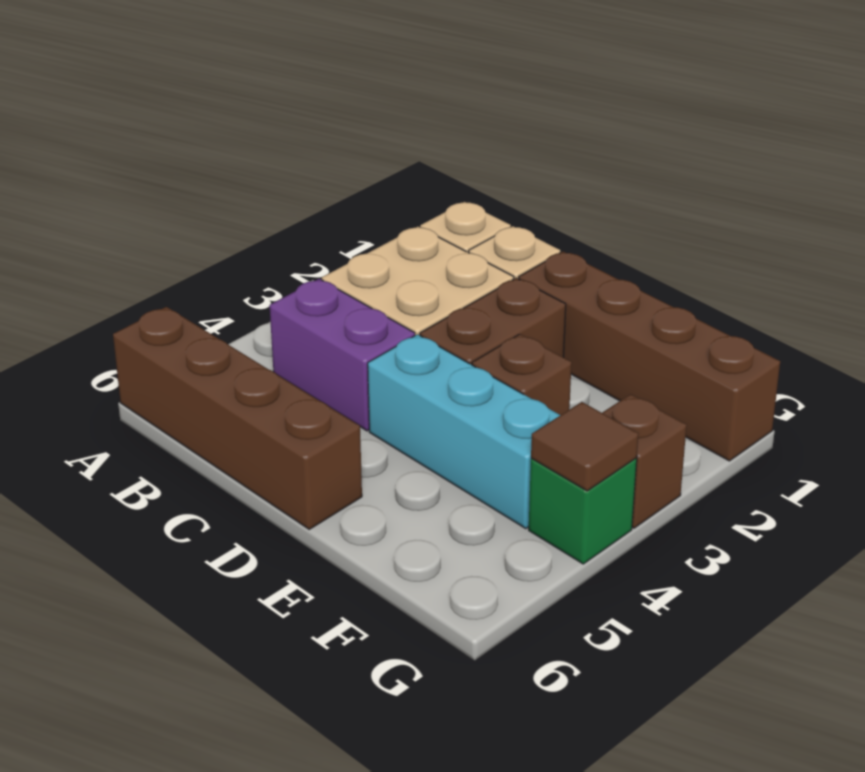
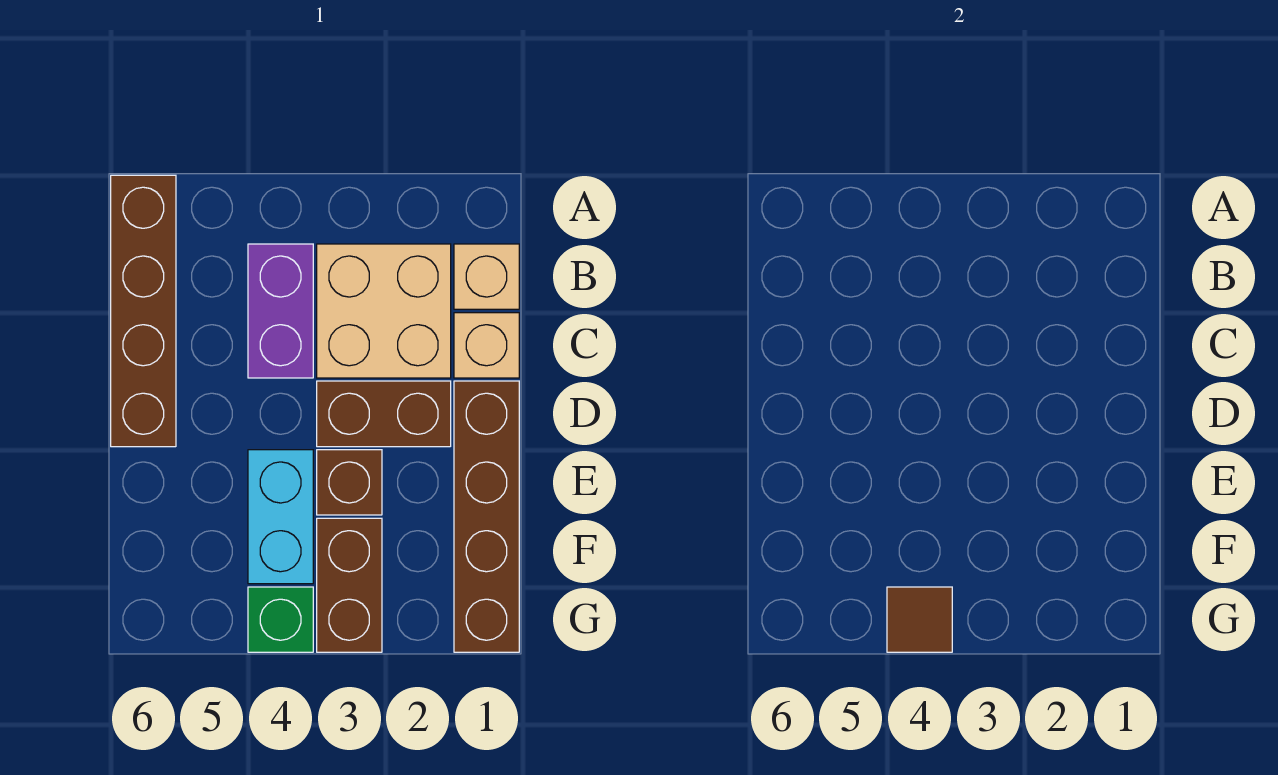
cyan brick D4:F4 level 1 -> cyan brick E4:F4 level 1
brown brick G3 level 1 -> brown brick F3:G3 level 1

